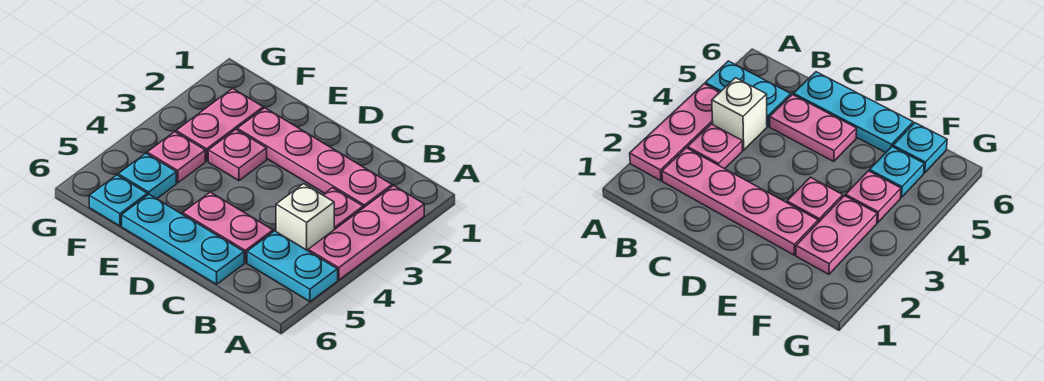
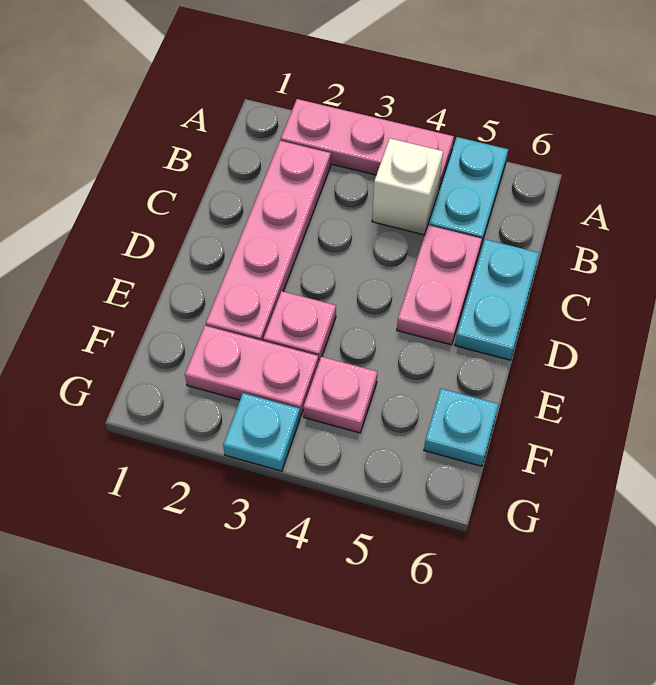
pink plate B3 level 1 -> none
cyan plate C6:E6 level 1 -> cyan plate C6:D6 level 1
cyan plate F5 level 1 -> cyan plate G3 level 1

